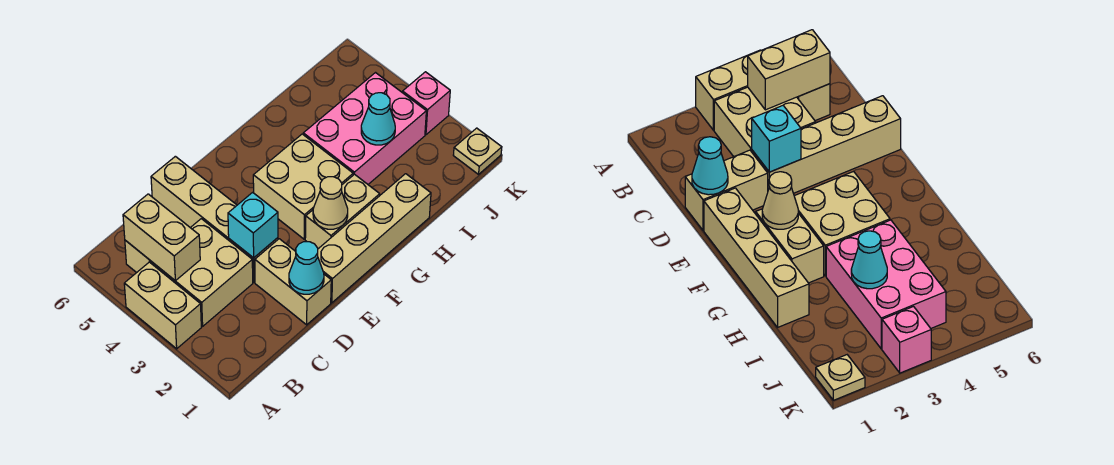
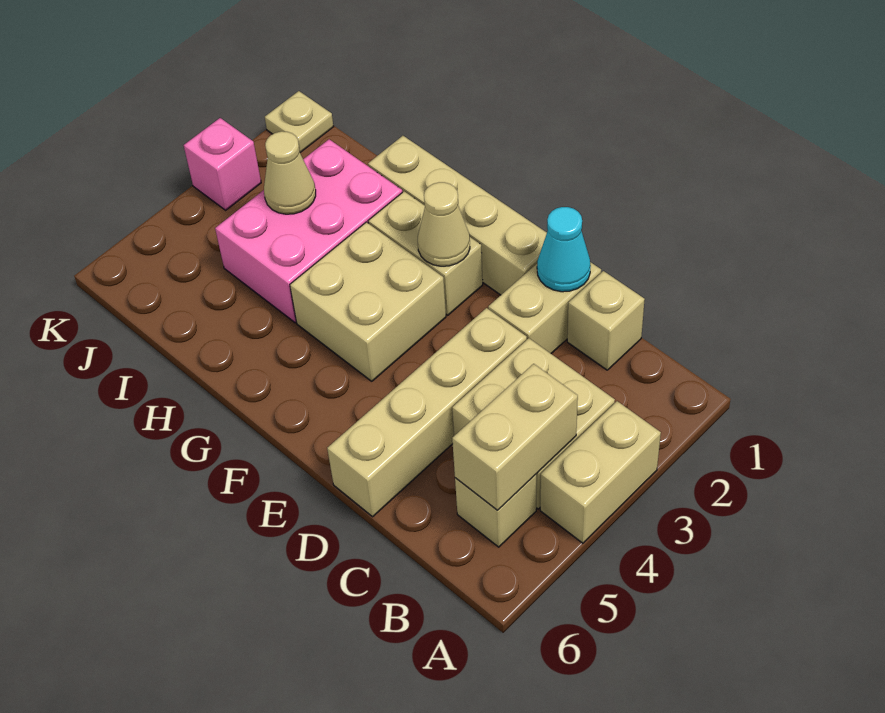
none -> tan brick C1 level 1
cyan brick D3 level 2 -> none
pink brick H3:J4 level 1 -> pink brick H2:I4 level 1
cyan cone I3 level 2 -> tan cone I3 level 2

